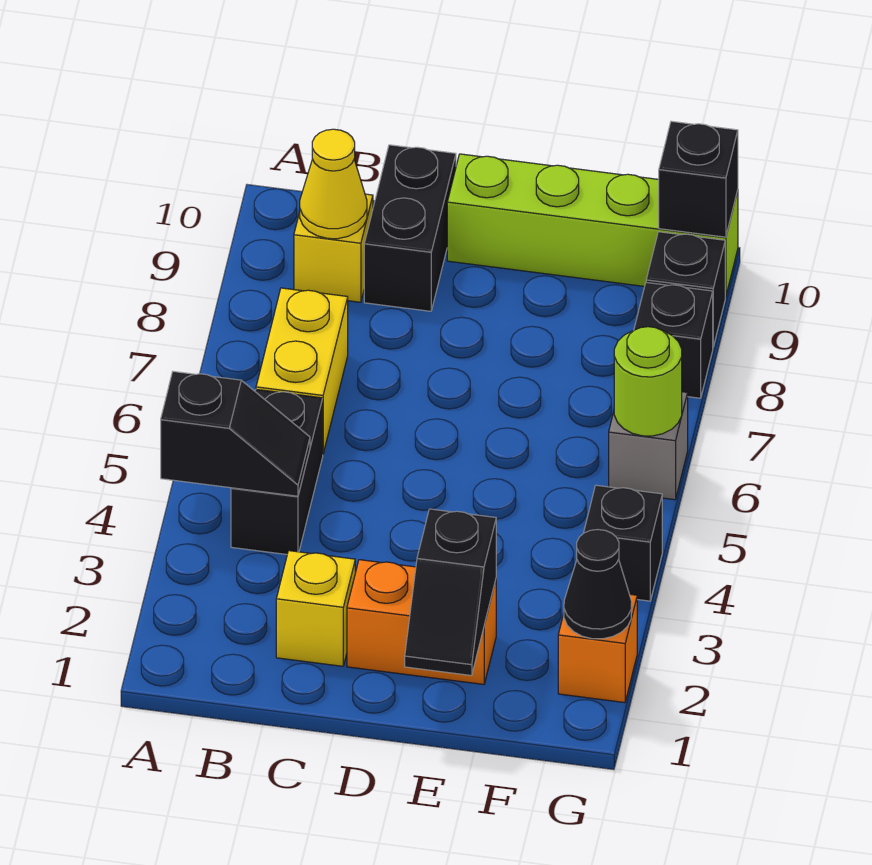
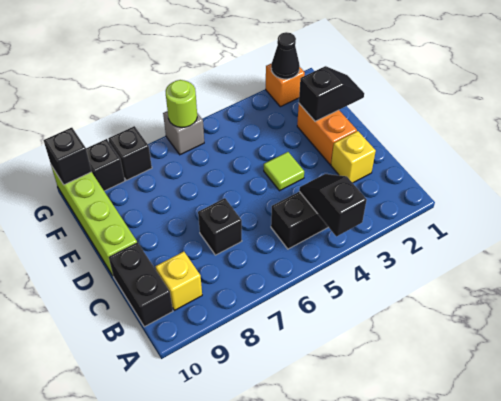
yellow brick B6:B7 level 1 -> none
yellow cone B9 level 2 -> none
black brick C9:C10 level 1 -> black brick B10:C10 level 1
none -> lime tile D4 level 1
black brick G4 level 1 -> black brick C7 level 1

